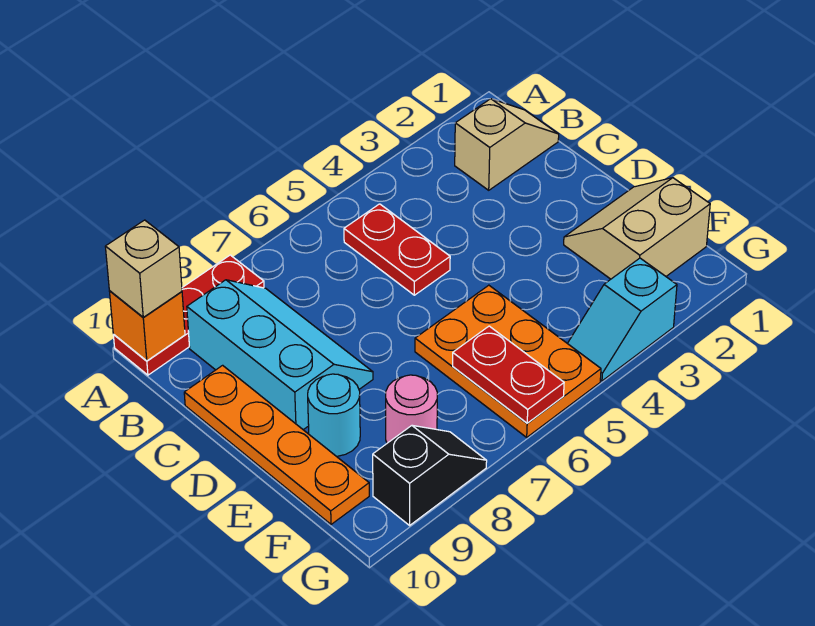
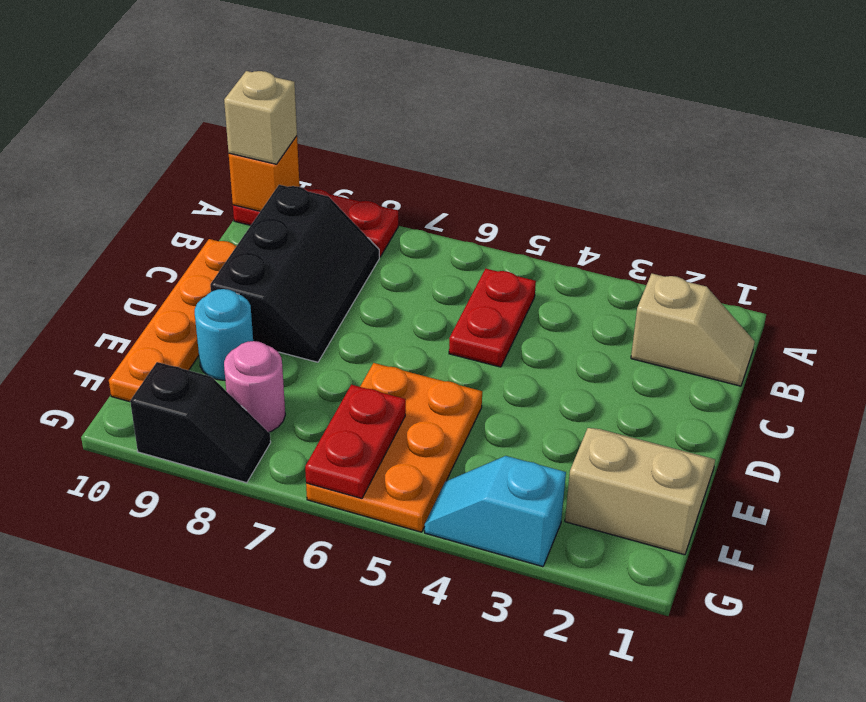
cyan slope B8:D9 level 1 top 9 -> black slope B8:D9 level 1 top 9

